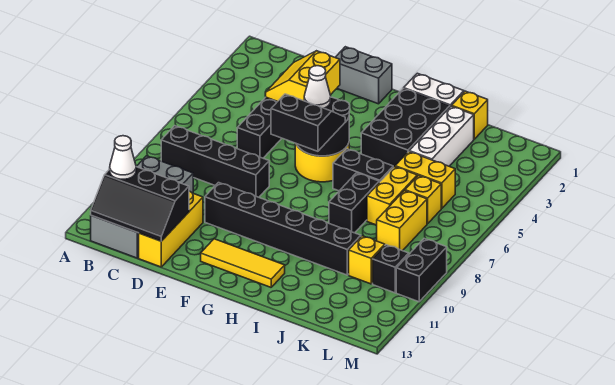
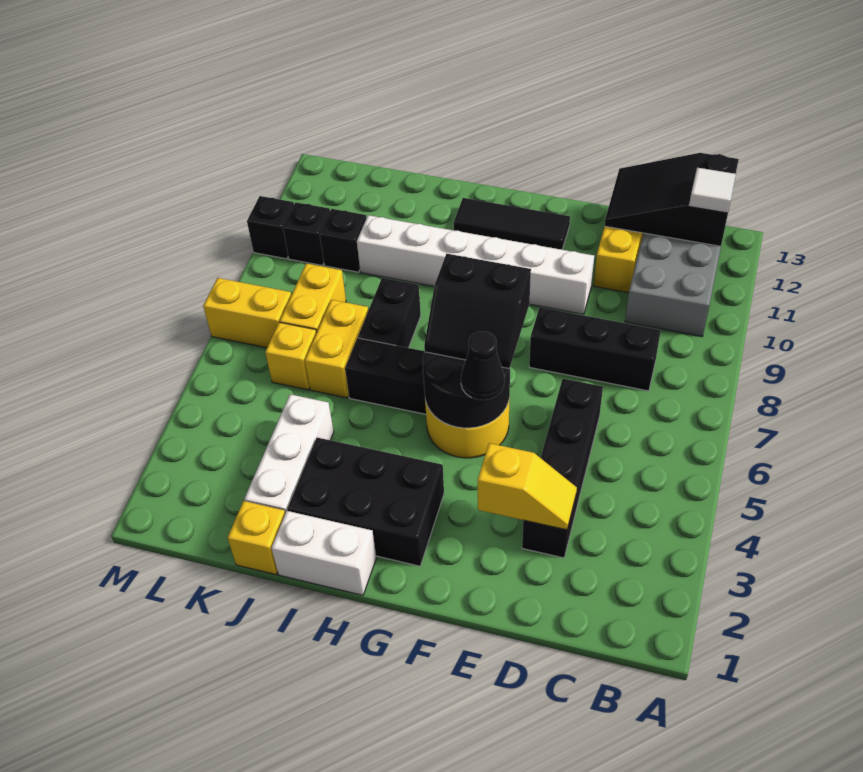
black brick B8:E8 level 1 -> black brick C8:E8 level 1
black slope B12:D13 level 2 top 12 -> black slope B12:D13 level 2 top B
white cone B12 level 3 -> white tile B12 level 3
yellow slope D3:E4 level 2 top E -> yellow slope D3:E3 level 2 top E
grey brick E1:F1 level 1 -> none
black brick E10:J10 level 1 -> white brick E10:J10 level 1
white cone F5 level 3 -> black cone F5 level 3
yellow tile F12:H12 level 1 -> black tile F12:H12 level 1
black brick H2:I4 level 1 -> black brick G2:I3 level 1
yellow brick J5:K5 level 1 -> yellow brick L7:M7 level 1
yellow brick K10 level 1 -> black brick K10 level 1
black brick M9:M10 level 1 -> black brick M10 level 1

